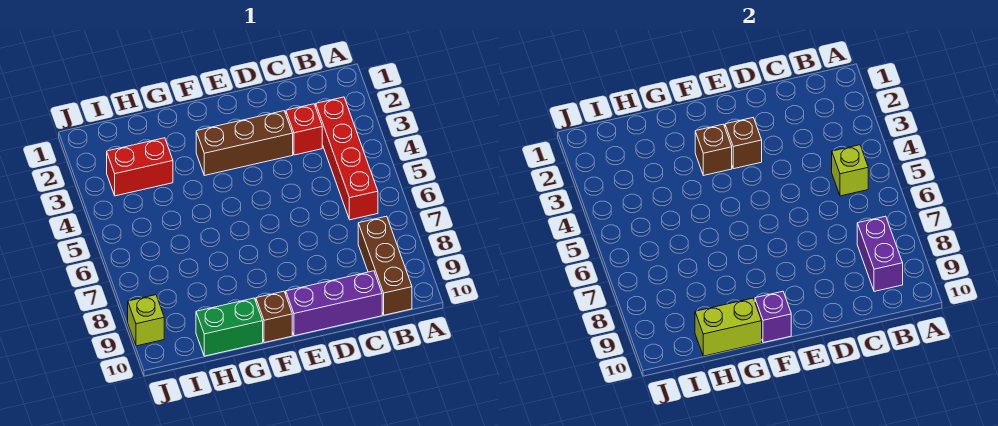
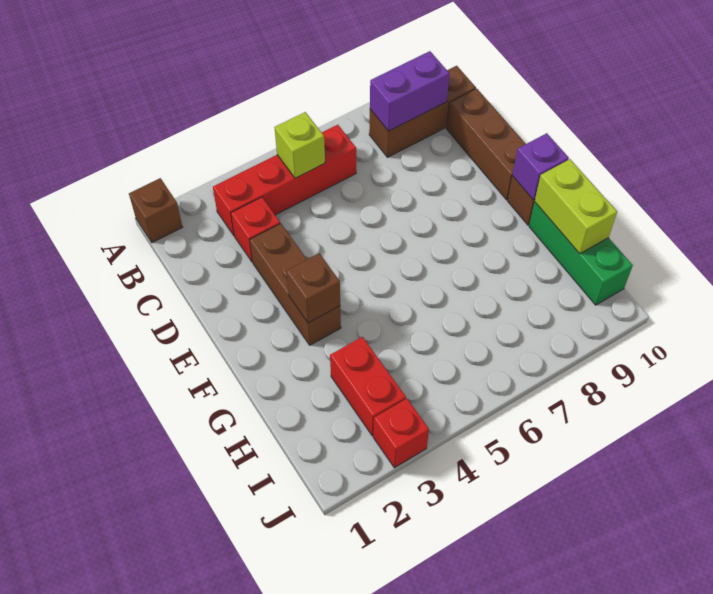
purple brick C10:E10 level 1 -> brown brick C10:E10 level 1
brown brick E3 level 2 -> brown brick A1 level 1
green brick G10:H10 level 1 -> green brick G10:I10 level 1
none -> red brick J3 level 1
lime brick J9 level 1 -> none

